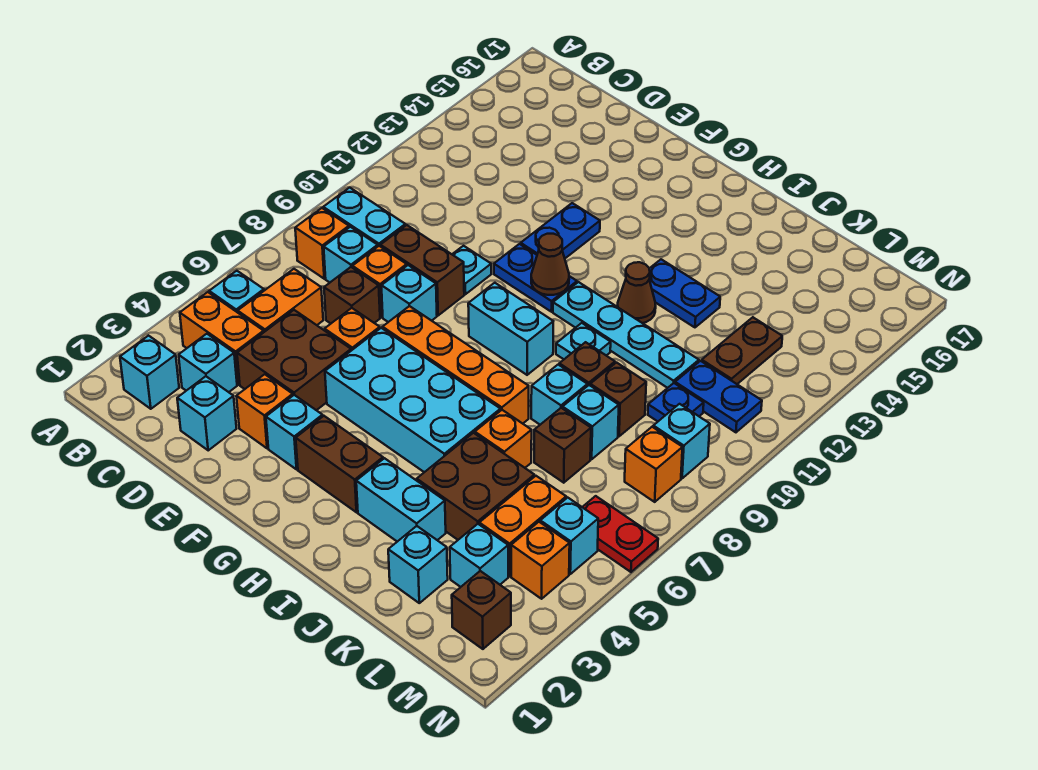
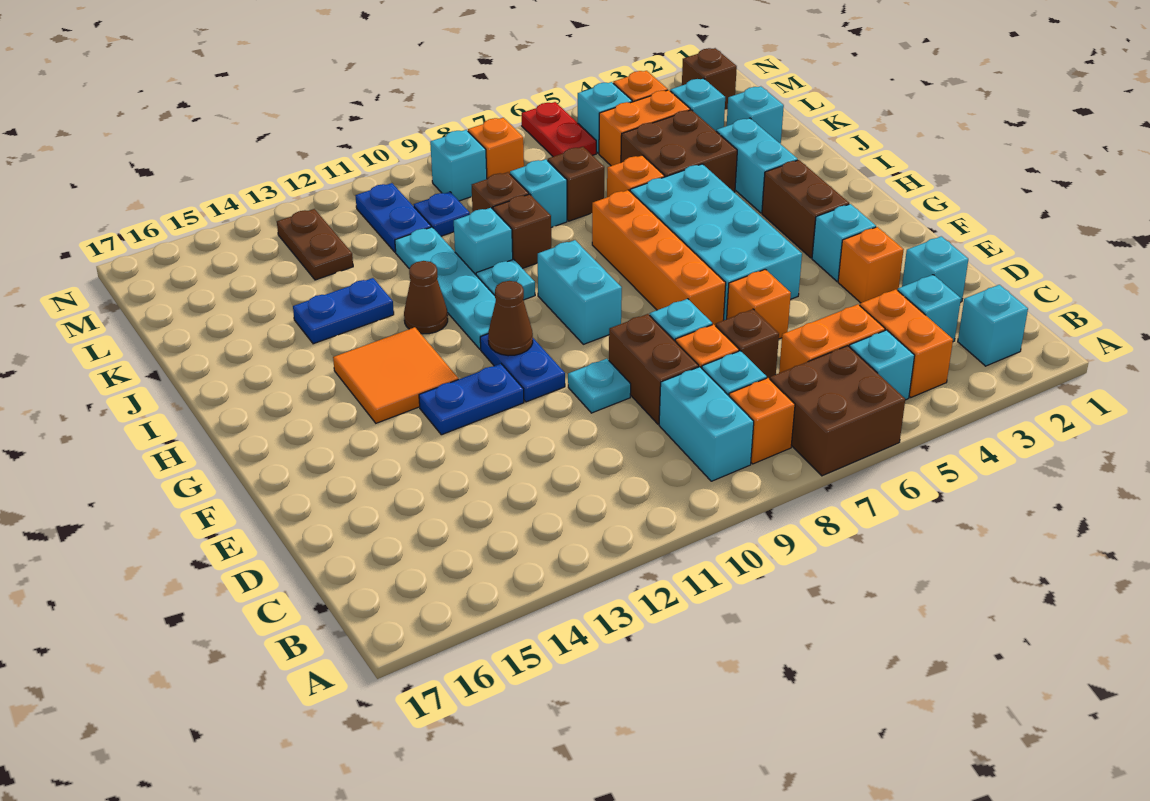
brown brick D4:E5 level 1 -> brown brick A6:B7 level 1
none -> orange tile G13:H14 level 1
blue plate I13:J13 level 1 -> blue plate J13:J14 level 1
cyan brick J8 level 1 -> cyan brick J10 level 1
brown plate L12:L13 level 1 -> brown plate L13:M13 level 1

